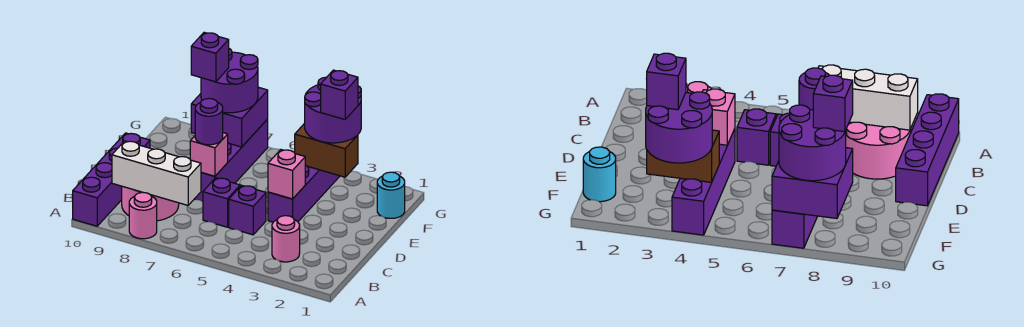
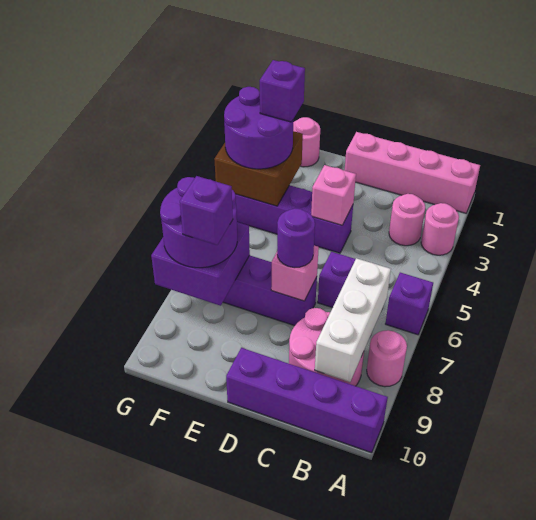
none -> pink brick A1:D1 level 1
none -> pink round brick A3 level 1
purple brick C5 level 1 -> purple brick A6 level 1
cyan round brick F1 level 1 -> pink round brick F1 level 1
brown brick F3:F4 level 2 -> brown brick F3:G4 level 2

